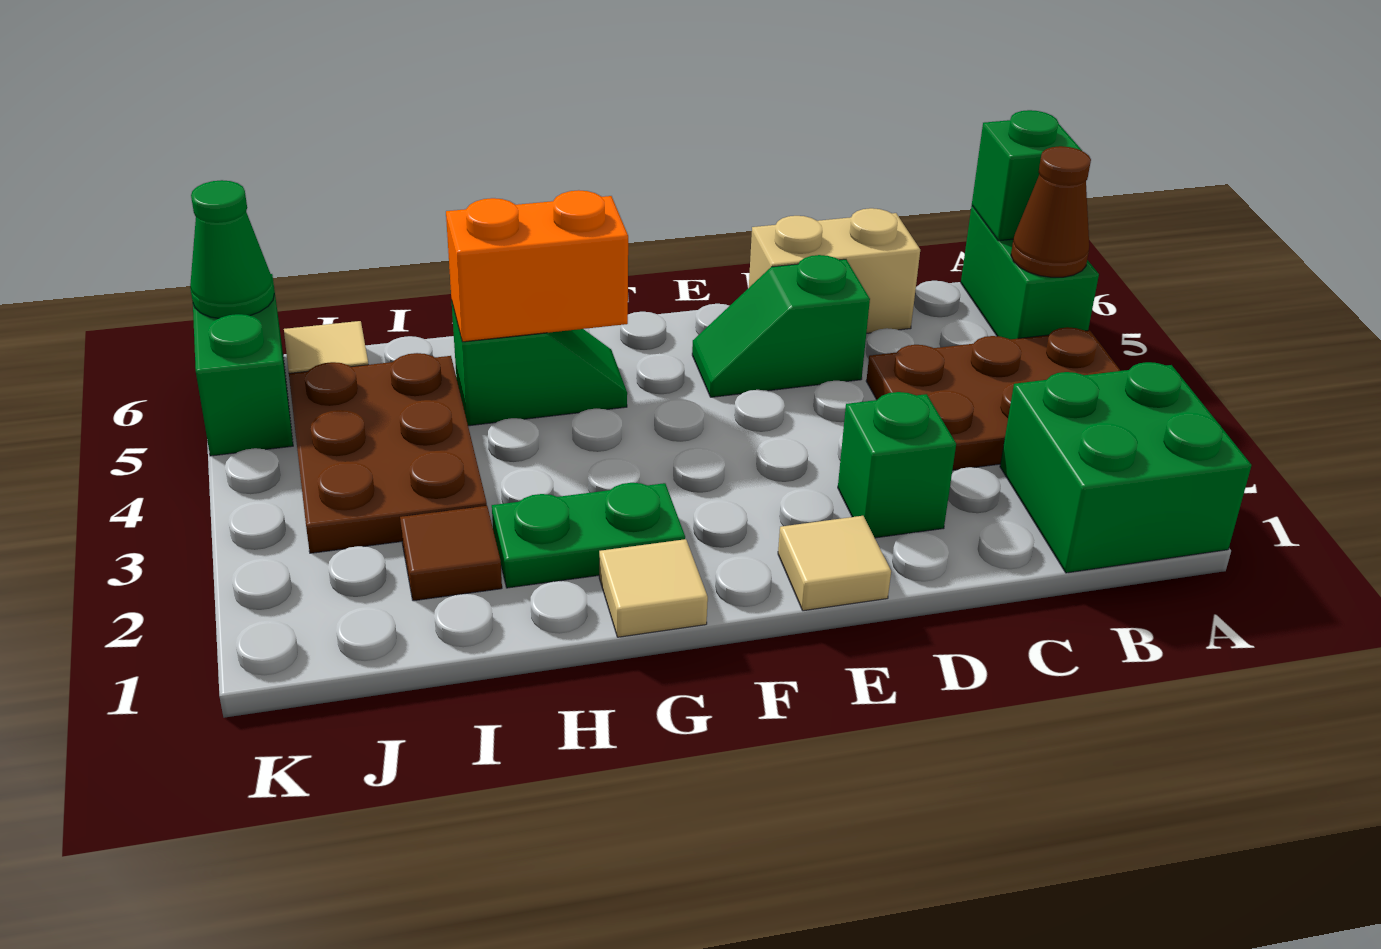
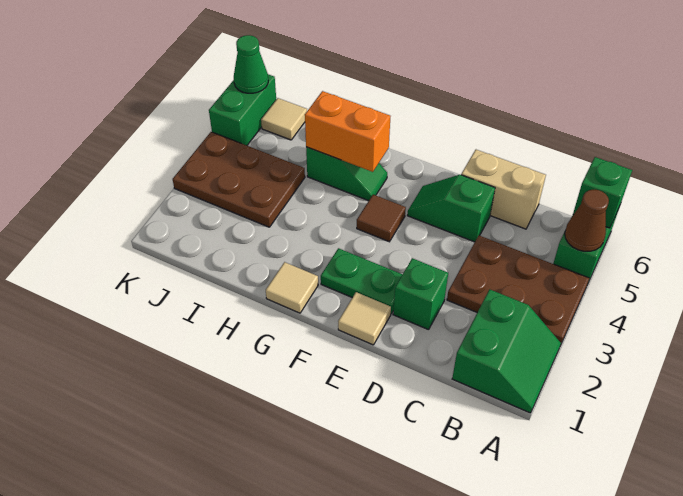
green brick A1:B2 level 1 -> green slope A1:B2 level 1 top B
green plate G2:H2 level 1 -> green plate E2:F2 level 1
brown tile I2 level 1 -> brown tile F4 level 1
brown plate I3:J5 level 1 -> brown plate I3:K4 level 1

